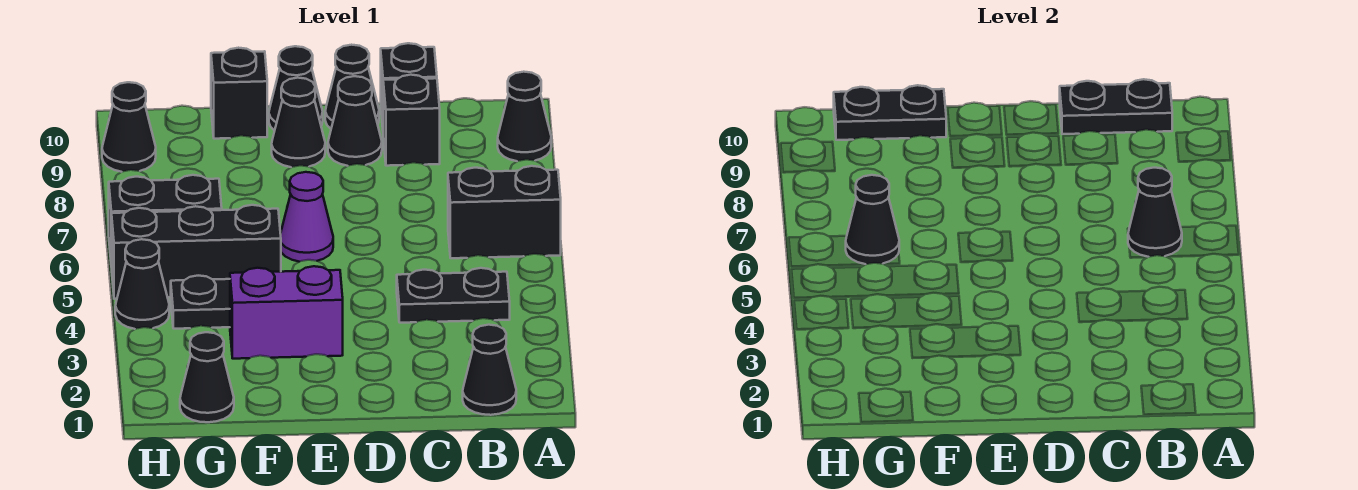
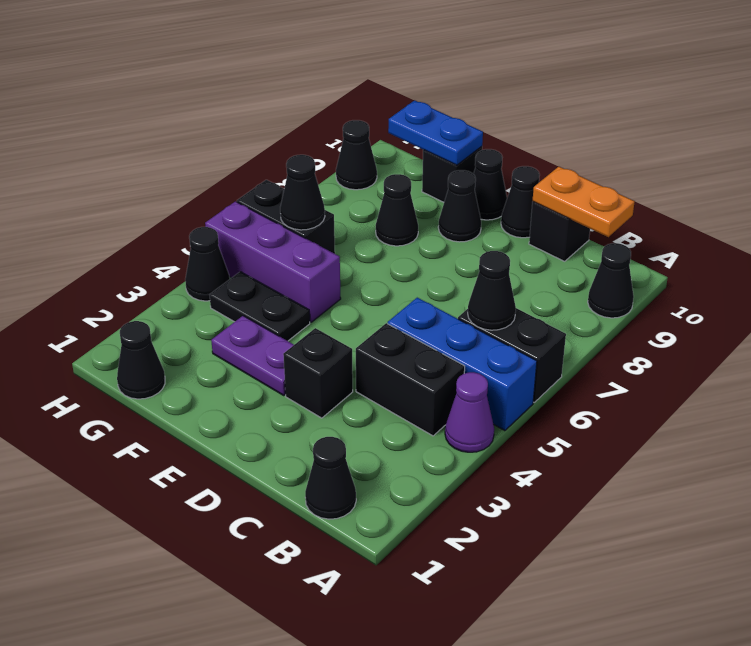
none -> blue brick A5:C5 level 1
black plate B4:C4 level 1 -> black brick B4:C4 level 1
black plate B10:C10 level 2 -> orange plate B10:C10 level 2
black brick C9 level 1 -> black brick D3 level 1
black cone D9 level 1 -> black cone F8 level 1
purple brick E3:F3 level 1 -> purple plate E3:F3 level 1
purple cone E6 level 1 -> purple cone A4 level 1
black brick F5:H5 level 1 -> purple brick F5:H5 level 1
black plate F10:G10 level 2 -> blue plate F10:G10 level 2

